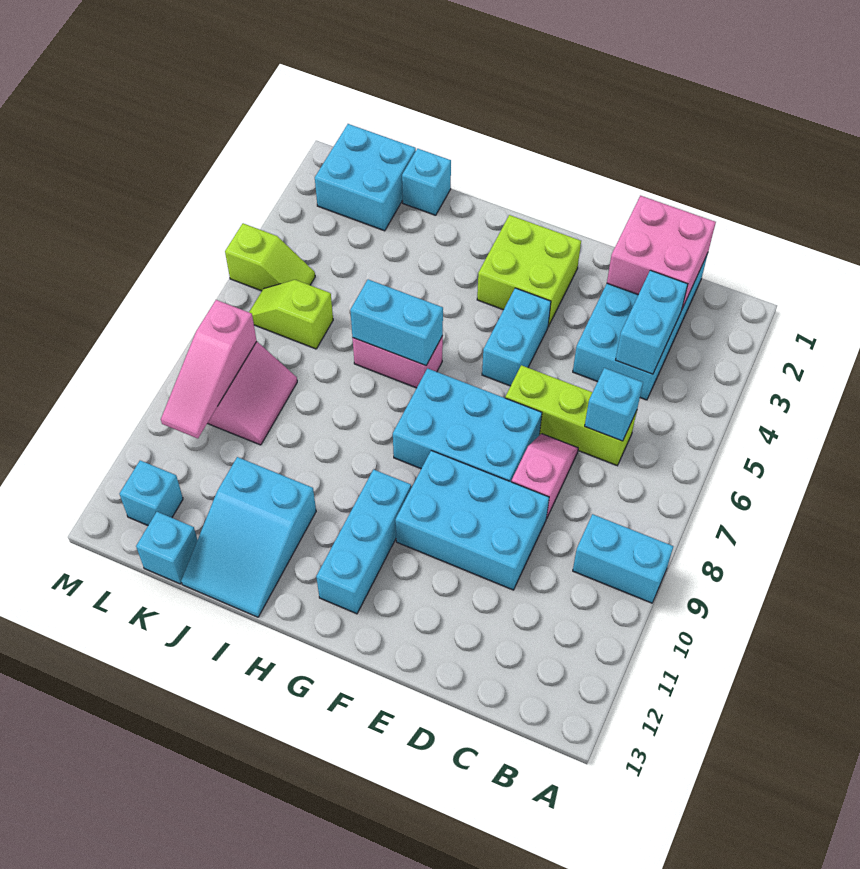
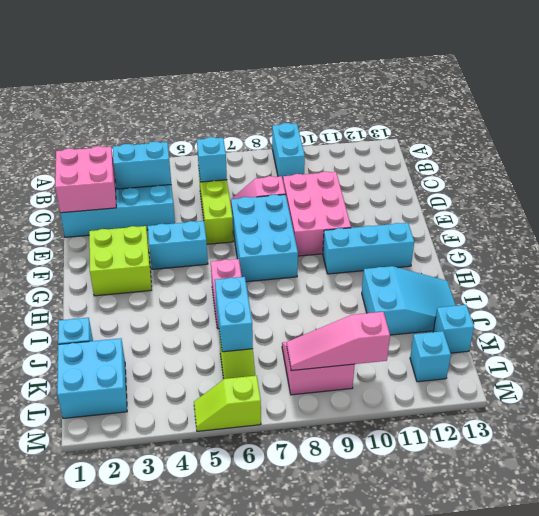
cyan brick D9:F10 level 1 -> pink brick D9:F10 level 1
cyan brick H6:I6 level 2 -> cyan brick J6:K6 level 2
lime slope L5:M5 level 1 top M -> lime slope M5:M6 level 1 top 6
pink slope L8:L10 level 2 top 8 -> pink slope L8:L10 level 2 top 10

